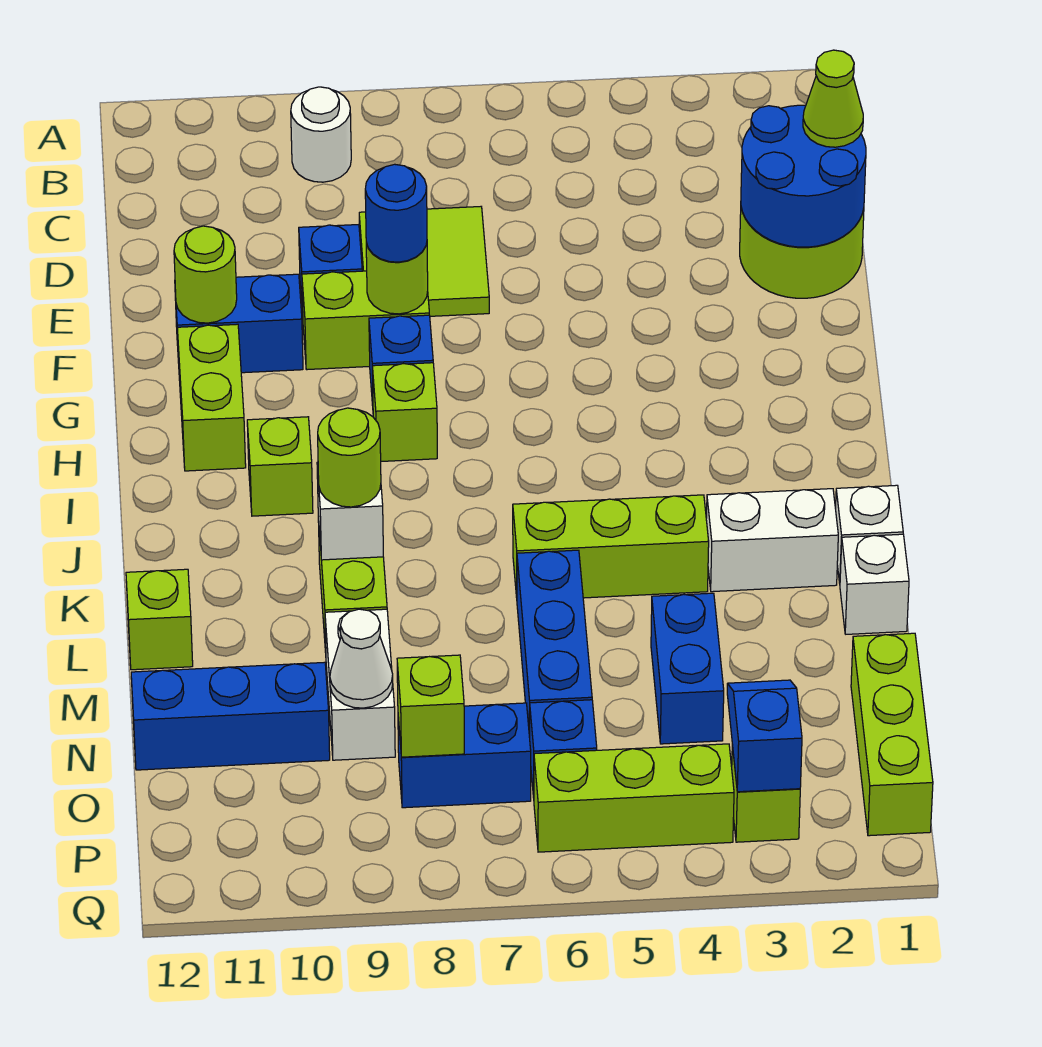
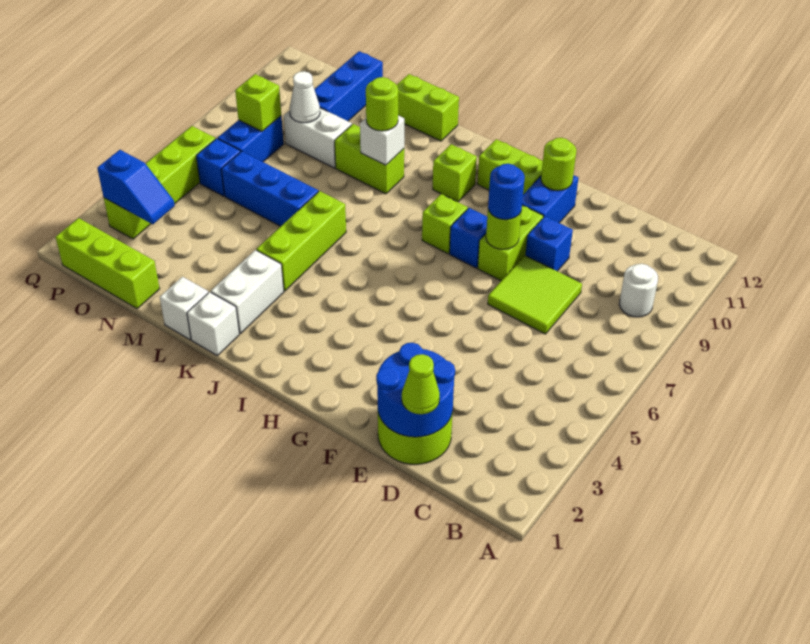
lime brick L12 level 1 -> lime brick K12:L12 level 1
blue brick M4:N4 level 1 -> none

